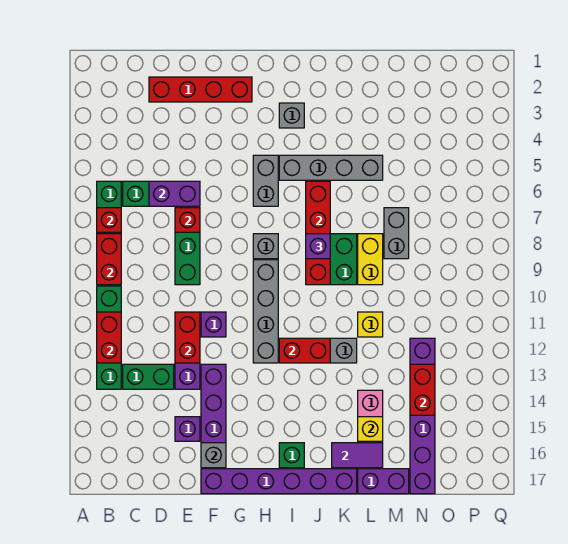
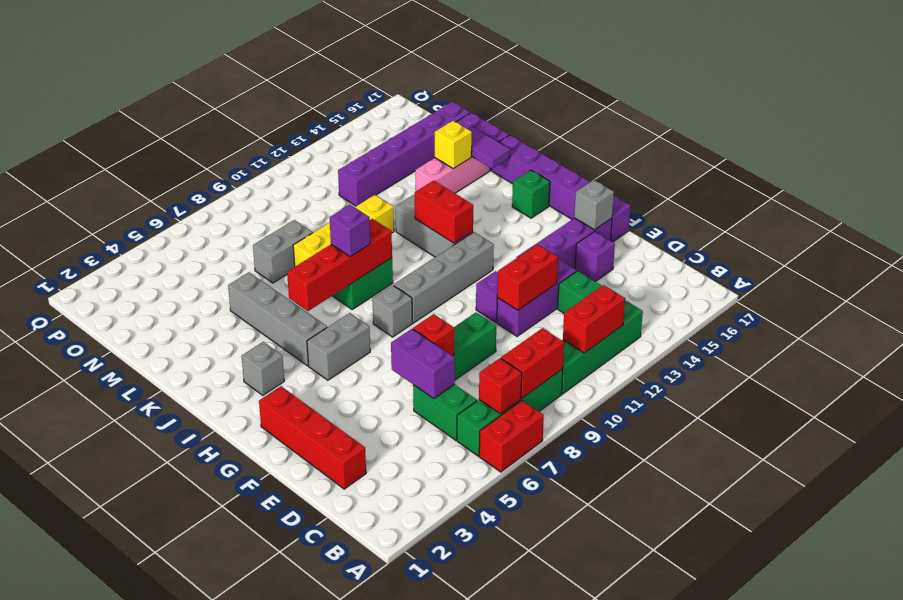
red brick N13:N14 level 2 -> red brick A6:A7 level 1

